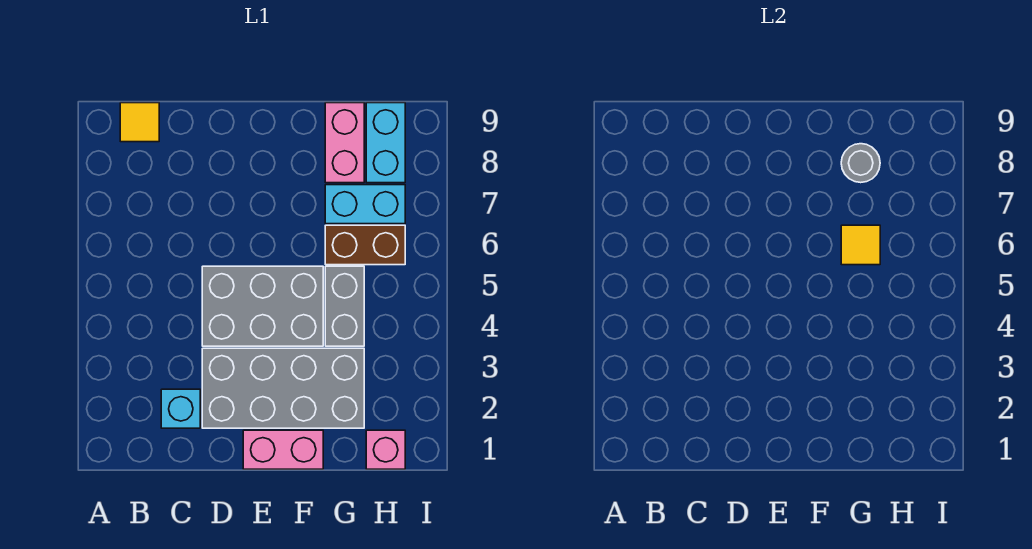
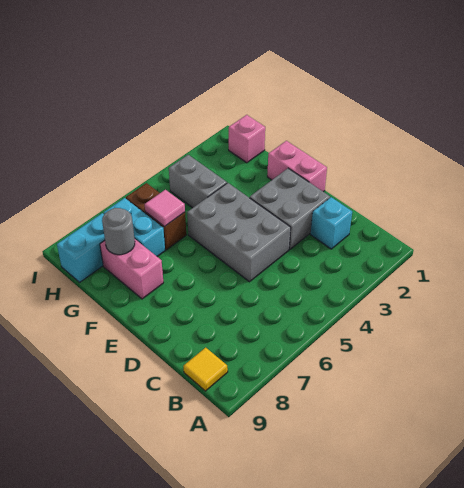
grey brick D2:G3 level 1 -> grey brick D2:E3 level 1
grey brick G4:G5 level 1 -> grey brick G4:H4 level 1
yellow tile G6 level 2 -> pink tile G6 level 2
pink brick G8:G9 level 1 -> pink brick F8:G8 level 1

